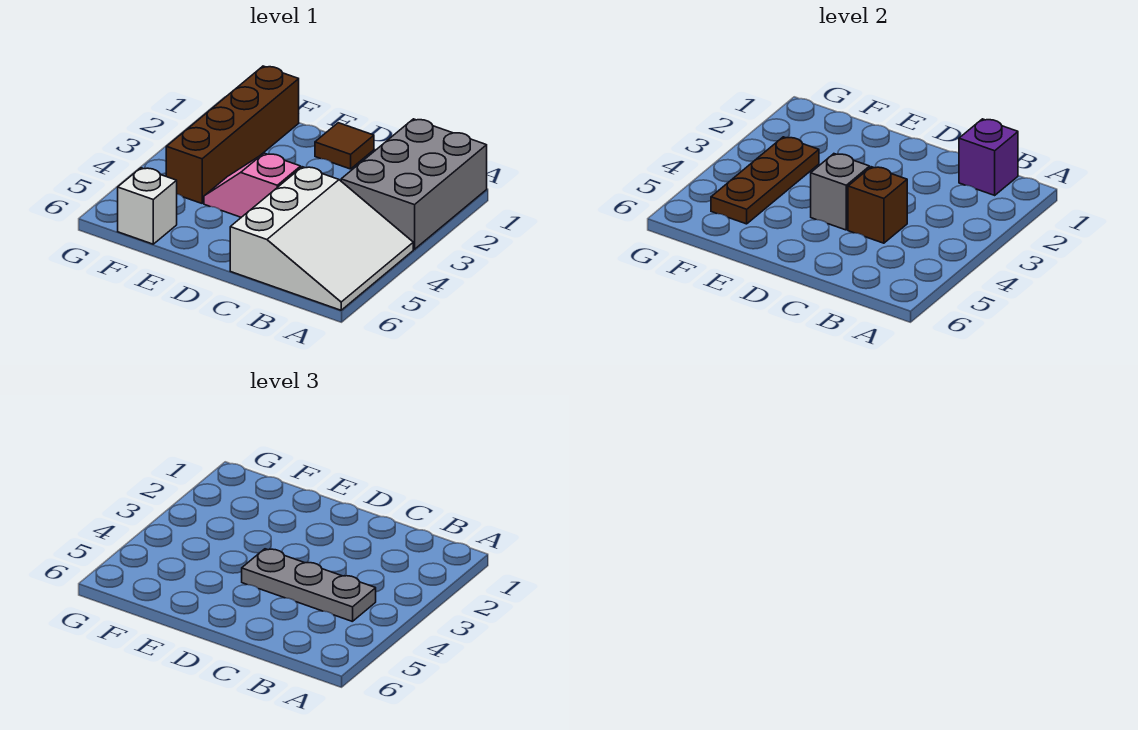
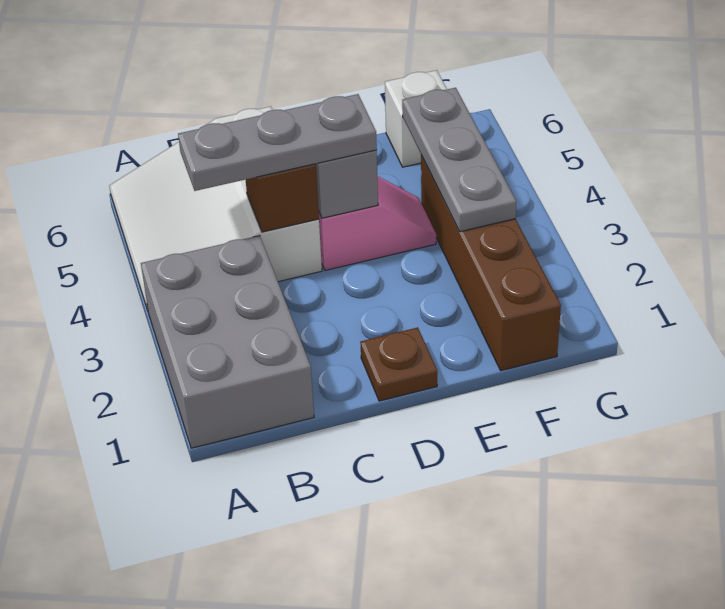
purple brick B1 level 2 -> none
brown tile D1 level 1 -> brown plate D1 level 1
brown plate F3:F5 level 2 -> grey plate F3:F5 level 2

